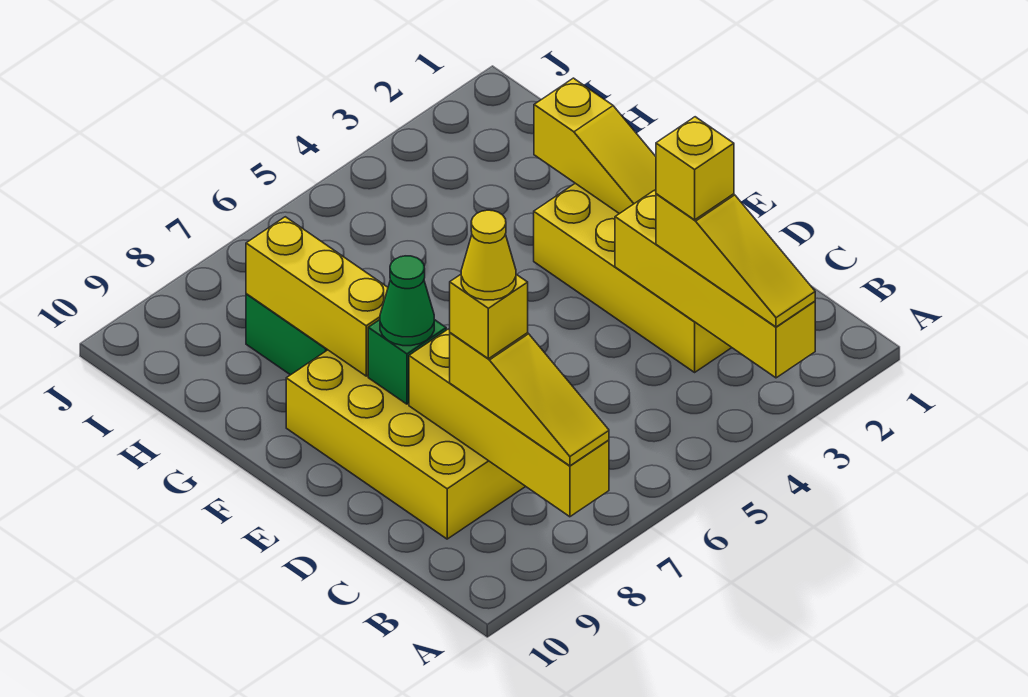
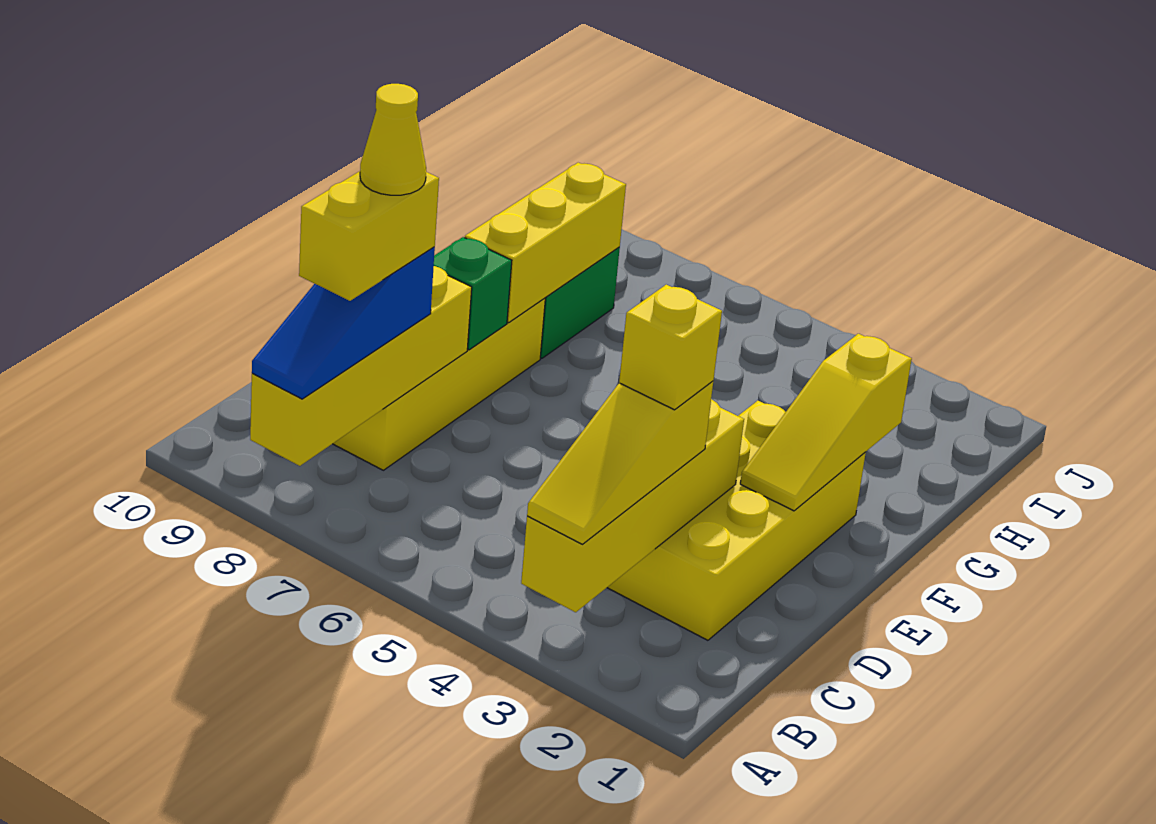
yellow slope A8:C8 level 3 top C -> blue slope A8:C8 level 3 top C
yellow brick C8 level 4 -> yellow brick B8:C8 level 4
green cone E8 level 3 -> none

